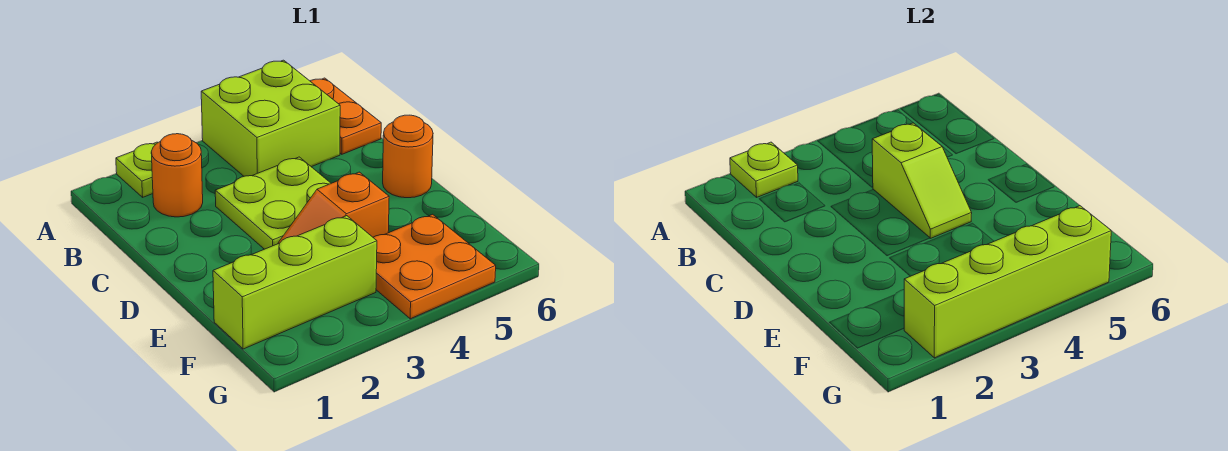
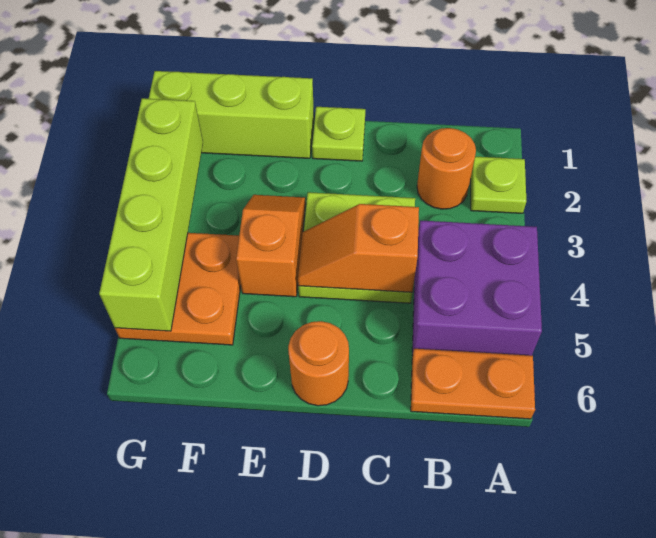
lime plate A2 level 2 -> lime plate D1 level 1
lime brick A4:B5 level 1 -> purple brick A4:B5 level 1
lime slope C4:D4 level 2 top C -> orange slope C4:D4 level 2 top C
lime brick F1:F3 level 1 -> lime brick E1:G1 level 1

